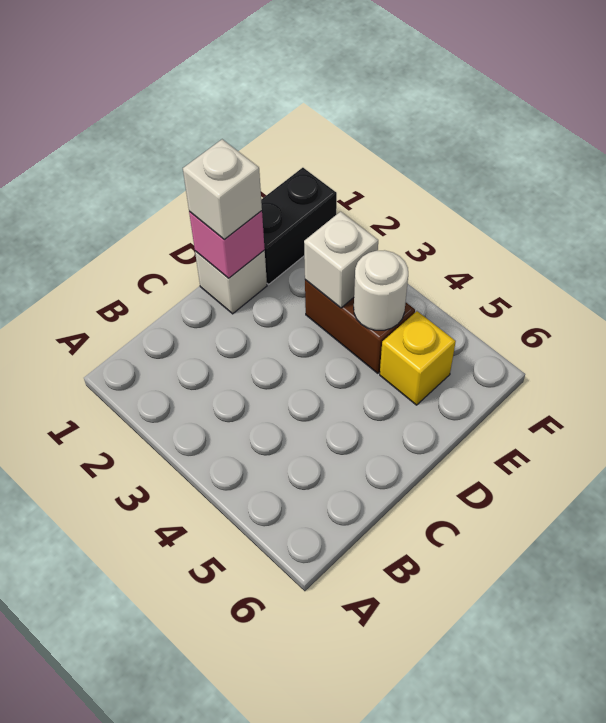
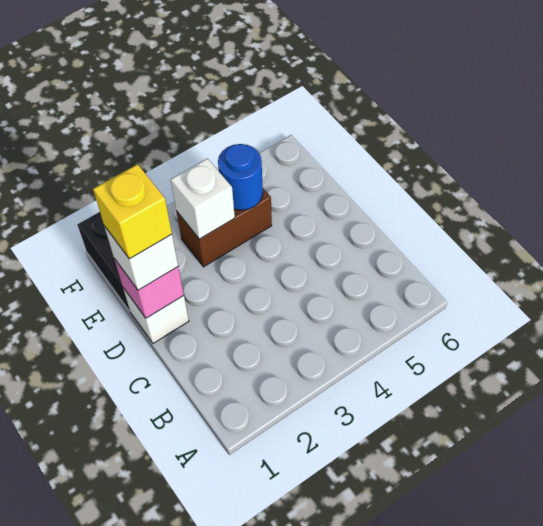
white round brick E4 level 2 -> blue round brick E4 level 2
yellow brick E5 level 1 -> yellow brick D1 level 4

